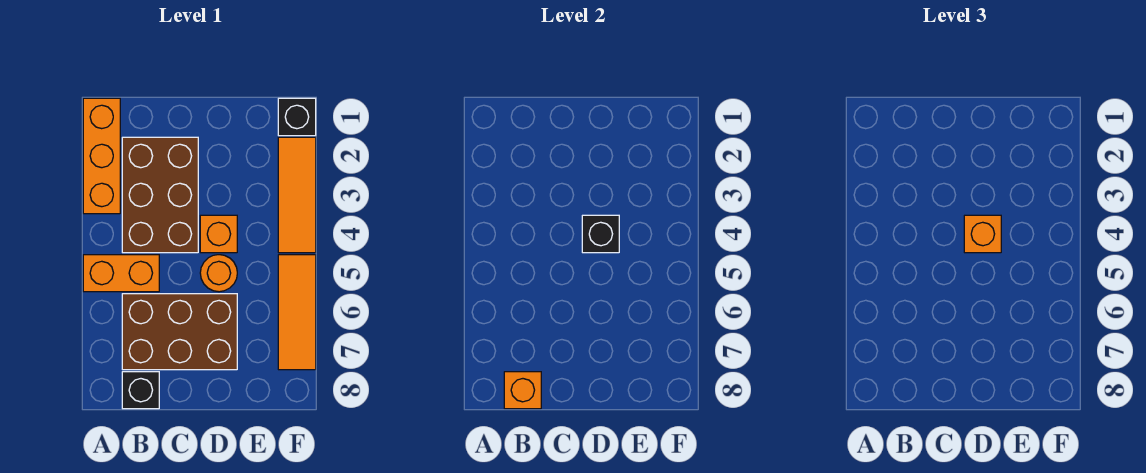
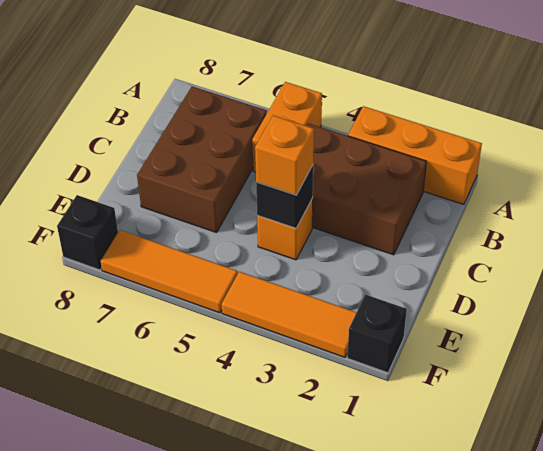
black brick B8 level 1 -> black brick F8 level 1
orange brick B8 level 2 -> none
orange round brick D5 level 1 -> none

